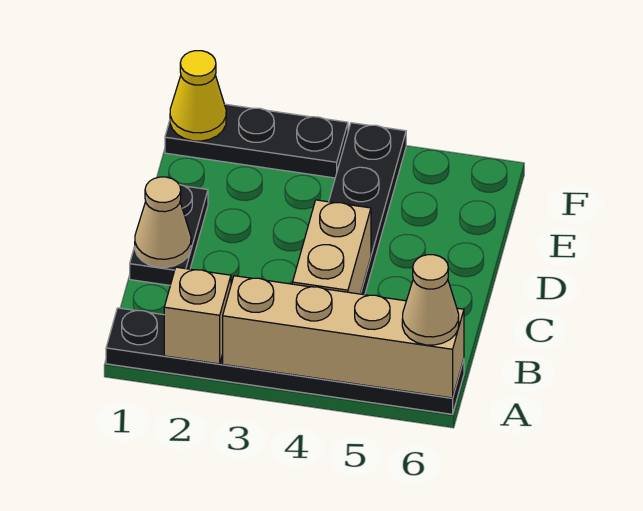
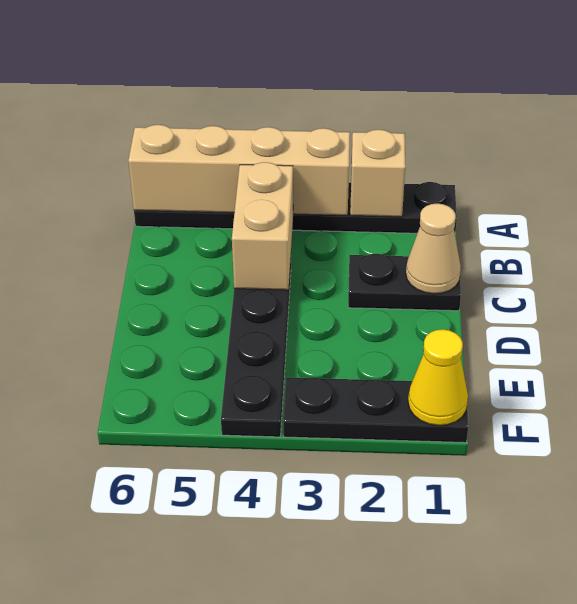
tan cone A6 level 3 -> none
black plate C1:D1 level 1 -> black plate C1:C2 level 1

